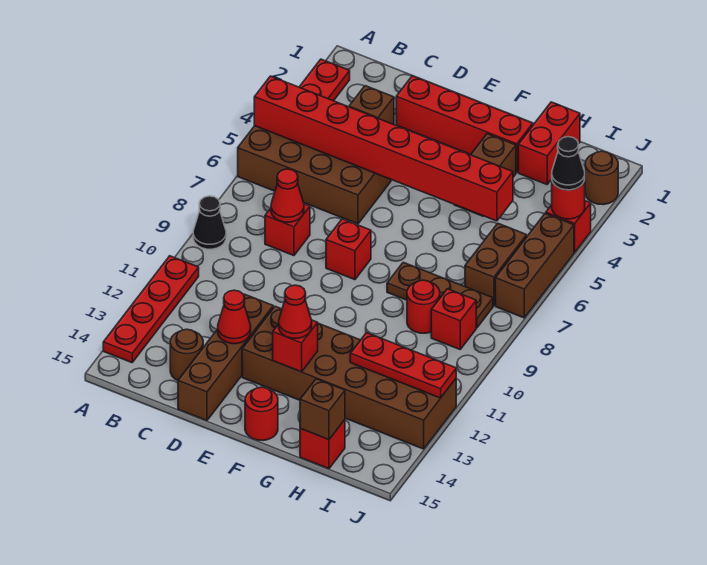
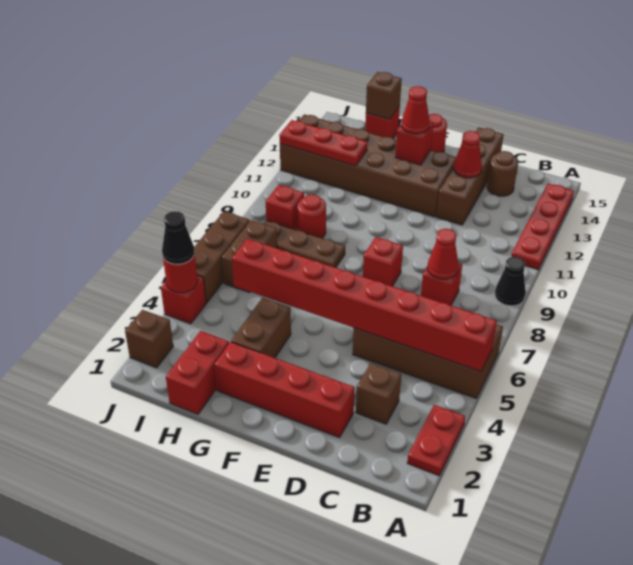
brown round brick J2 level 1 -> brown brick J2 level 1

